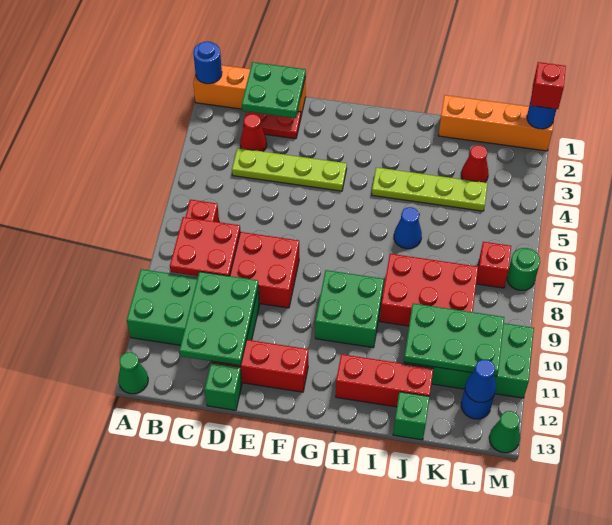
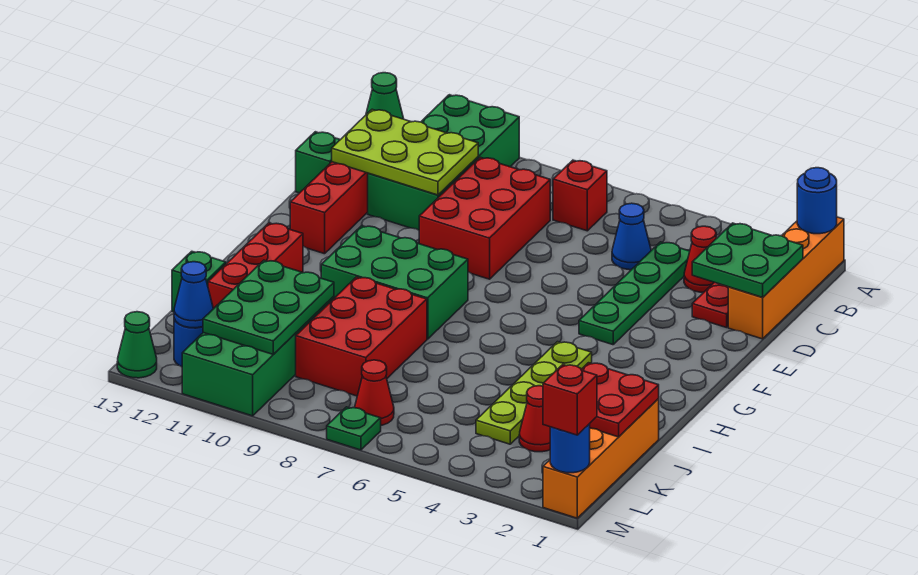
red plate B8:C9 level 2 -> red plate J1:K2 level 2
lime plate C4:F4 level 1 -> green plate C4:F4 level 1
green plate C10:D12 level 2 -> lime plate C10:D12 level 2
green brick G9:H10 level 1 -> green brick G8:H10 level 1
blue cone I6 level 1 -> blue cone C5 level 1
red brick L7 level 1 -> red cone L7 level 1
green round brick M7 level 1 -> green plate M7 level 1

